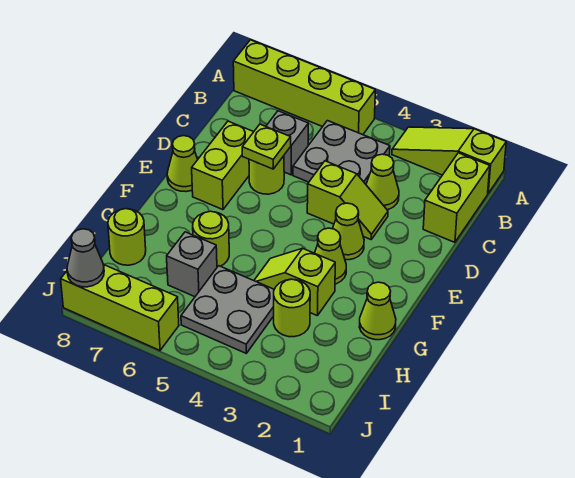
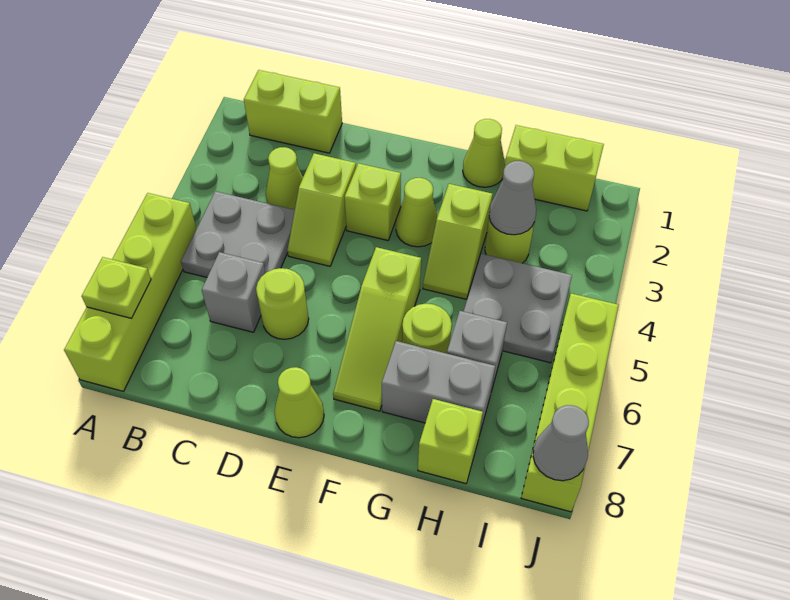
lime slope A1:A3 level 1 top 1 -> lime slope F5:F7 level 1 top 5
lime slope D3:D4 level 1 top 4 -> lime slope D3:D4 level 1 top 3
lime plate D6 level 2 -> lime plate A7 level 2
lime brick D7:E7 level 1 -> lime brick H1:I1 level 1
lime cone E3 level 1 -> lime brick E3 level 1
none -> grey brick G7:H7 level 1
none -> grey cone H3 level 2
lime round brick H8 level 1 -> lime brick H8 level 1
lime brick J6:J8 level 1 -> lime brick J5:J8 level 1

